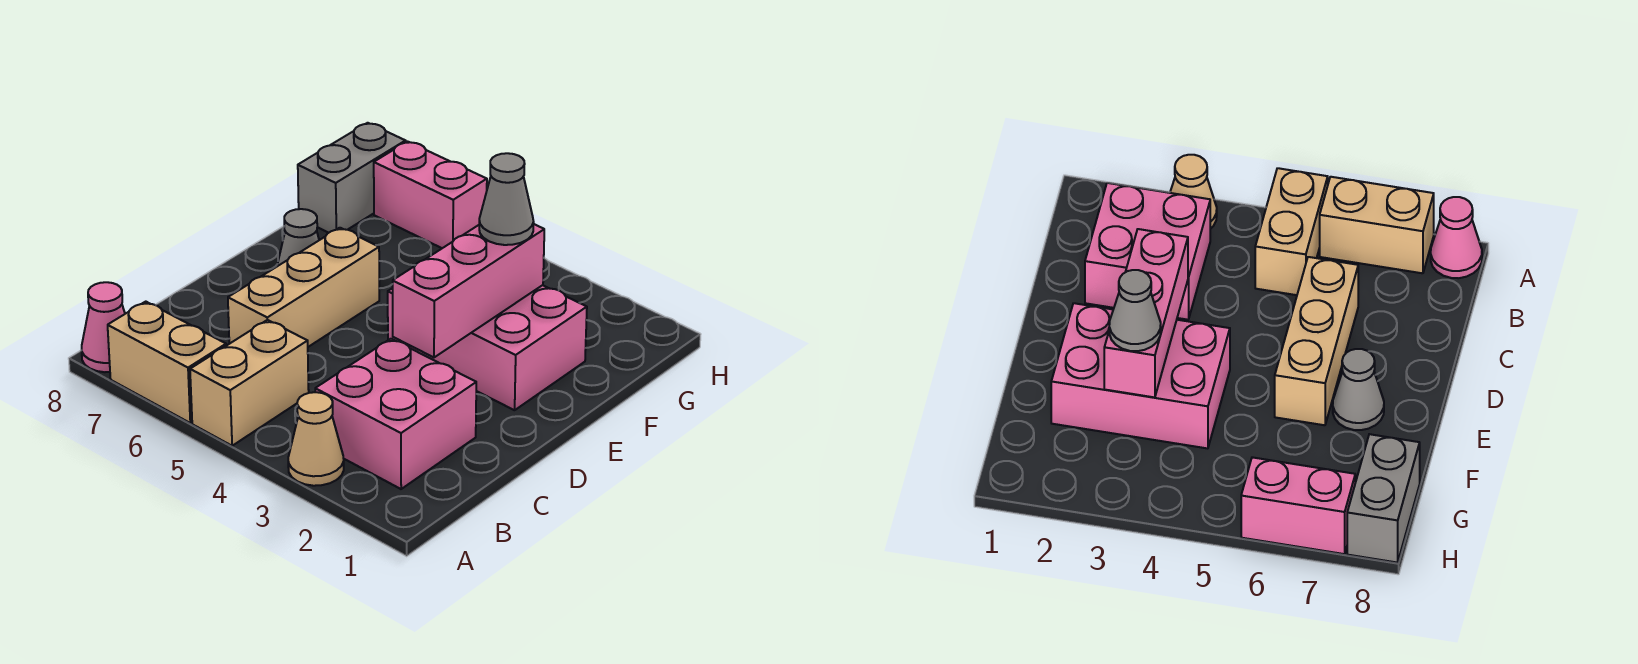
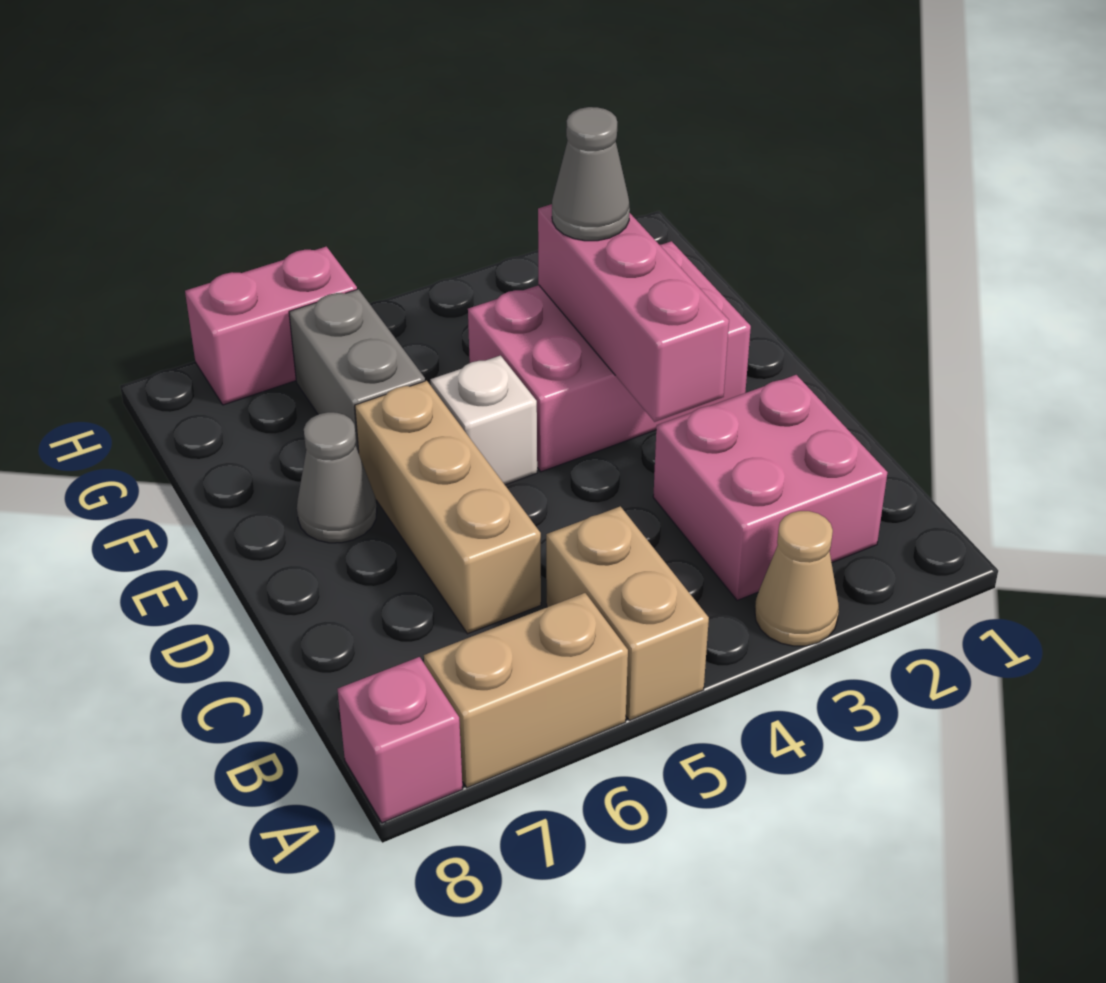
pink cone A8 level 1 -> pink brick A8 level 1
none -> white brick E5 level 1
grey brick G8:H8 level 1 -> grey brick F6:G6 level 1

